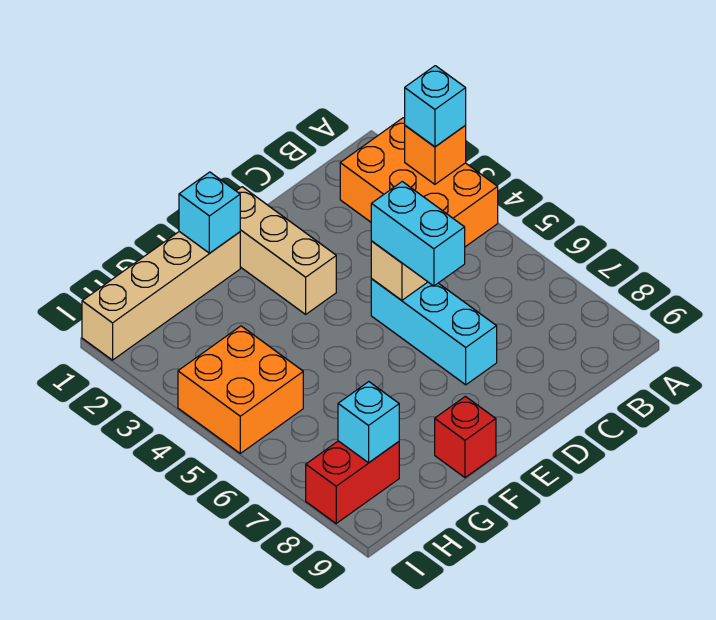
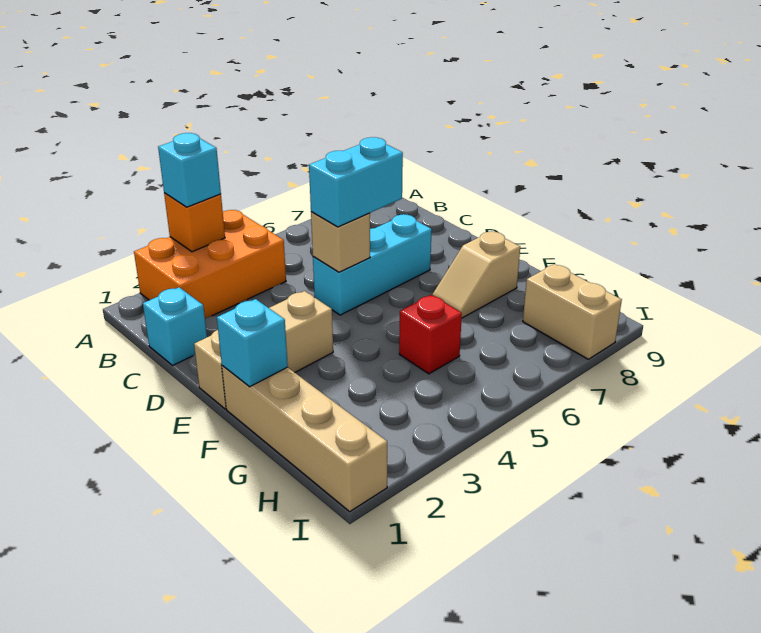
none -> tan slope F7:F8 level 1 top 8
red brick F9 level 1 -> red brick G5 level 1
orange brick H4:I5 level 1 -> none
red brick H8:I8 level 1 -> tan brick H8:I8 level 1
cyan brick H8 level 2 -> cyan brick C1 level 1

